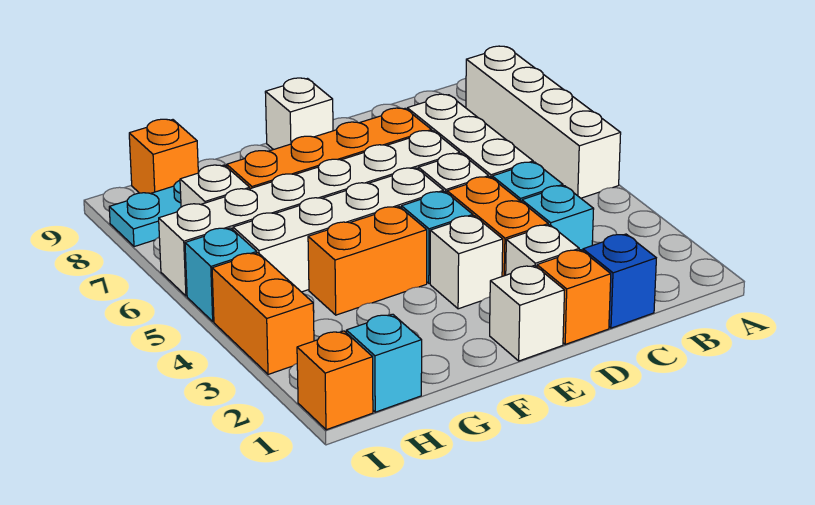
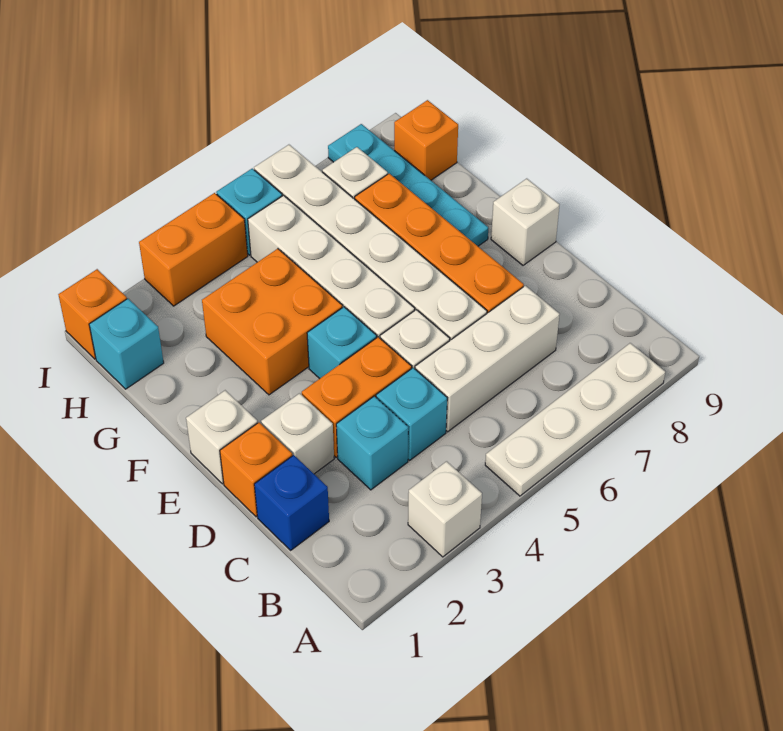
white brick A5:A8 level 1 -> white plate A5:A8 level 1
white brick E3 level 1 -> white brick A3 level 1
orange brick F4:G4 level 1 -> orange brick F3:G4 level 1

